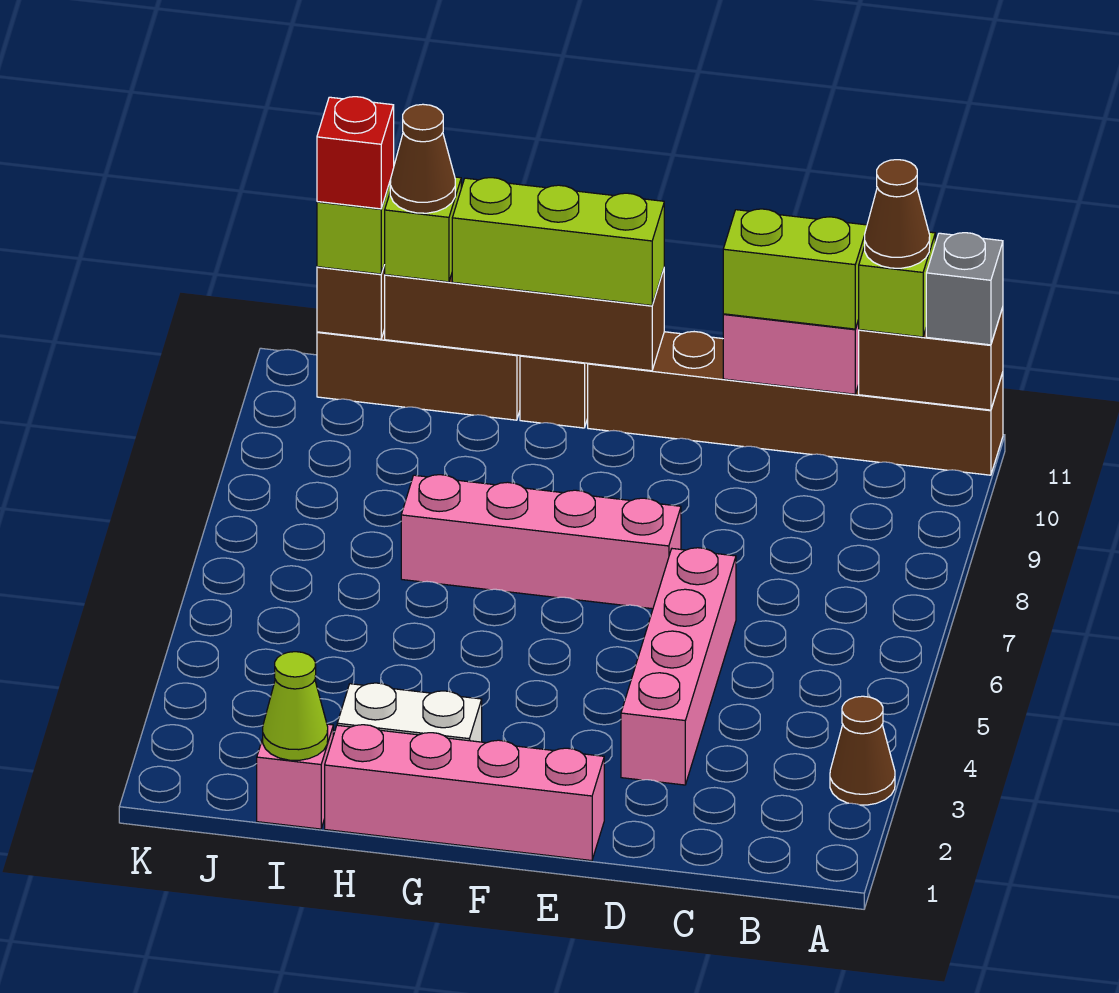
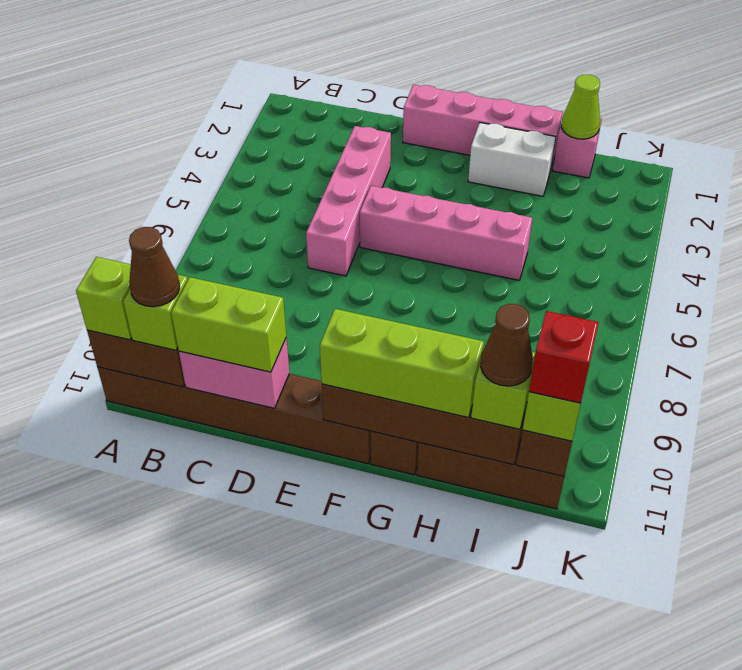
brown cone A3 level 1 -> none
grey brick A11 level 3 -> lime brick A11 level 3
pink brick E7:H7 level 1 -> pink brick E5:H5 level 1

